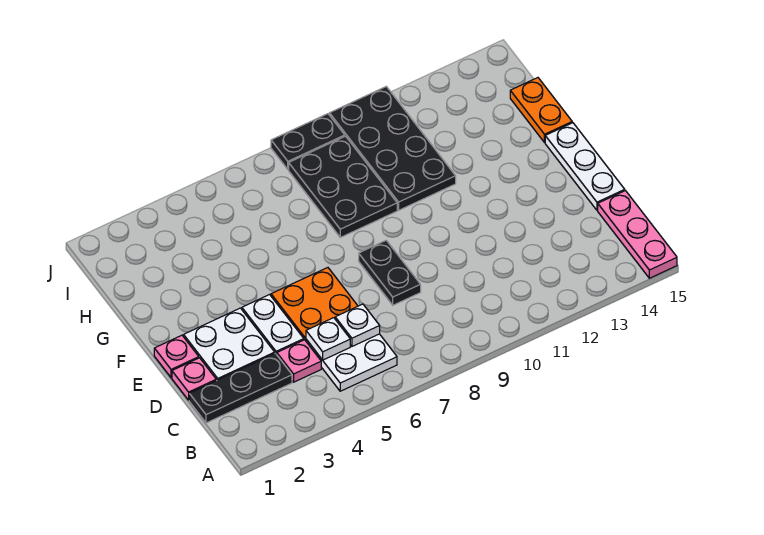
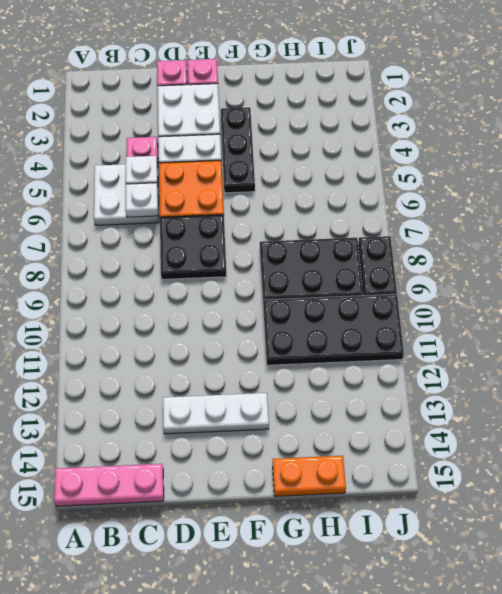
black plate C1:C3 level 1 -> black plate F3:F5 level 1
black plate D8:E8 level 1 -> black plate D7:E8 level 1
white plate D15:F15 level 1 -> white plate D13:F13 level 1

